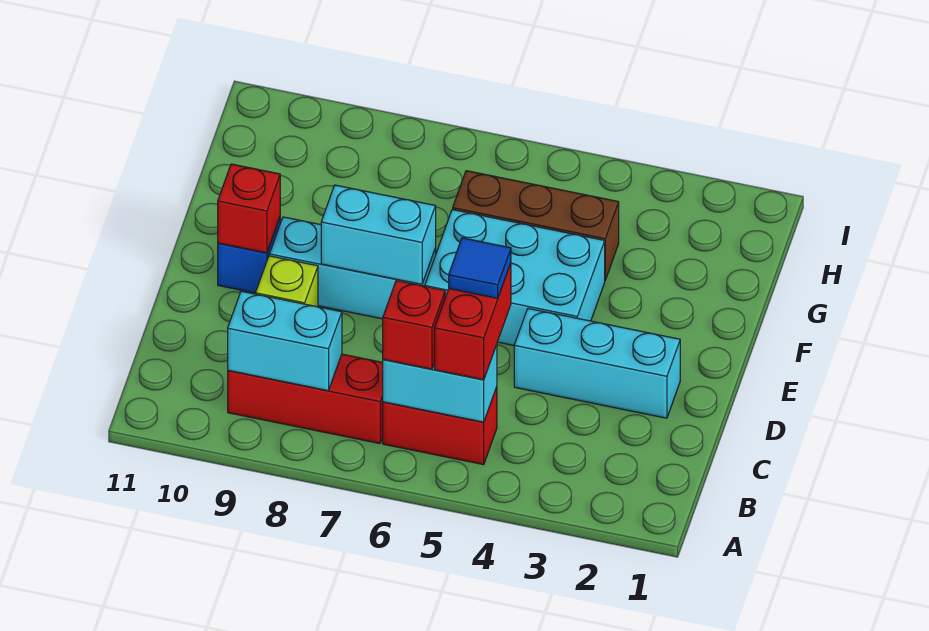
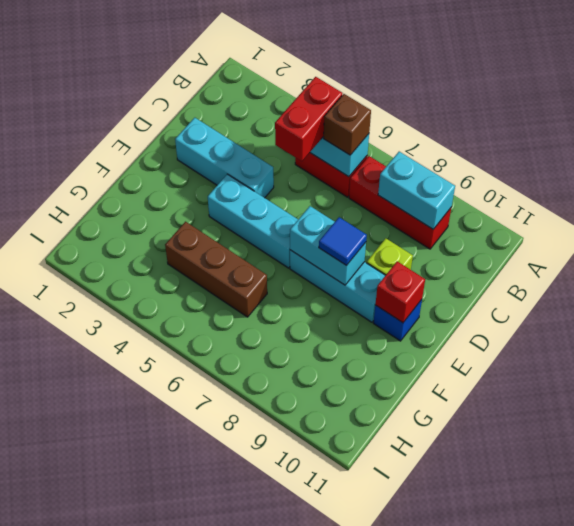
red brick B6 level 3 -> brown brick B6 level 3
blue tile C5 level 4 -> blue tile E8 level 3
cyan brick E4:F6 level 1 -> cyan brick E4:E6 level 1

